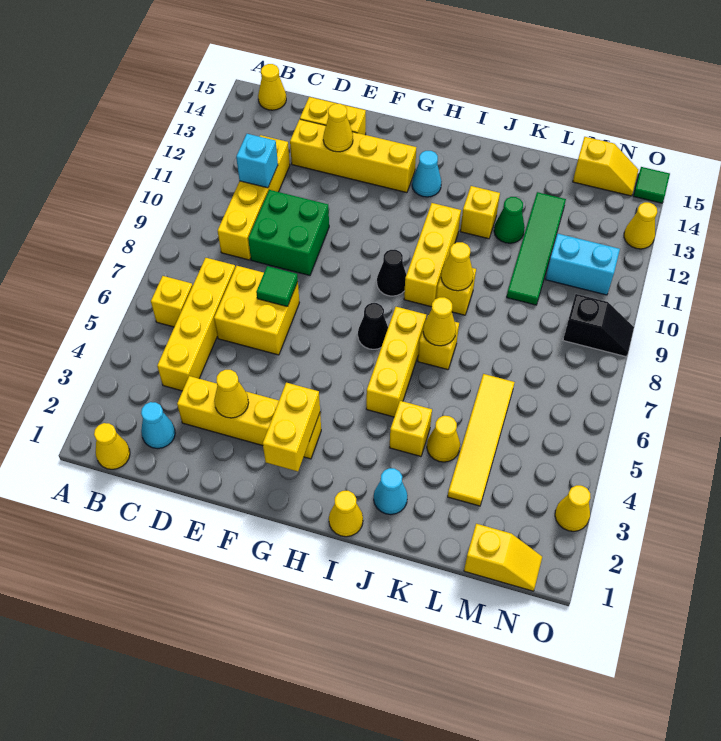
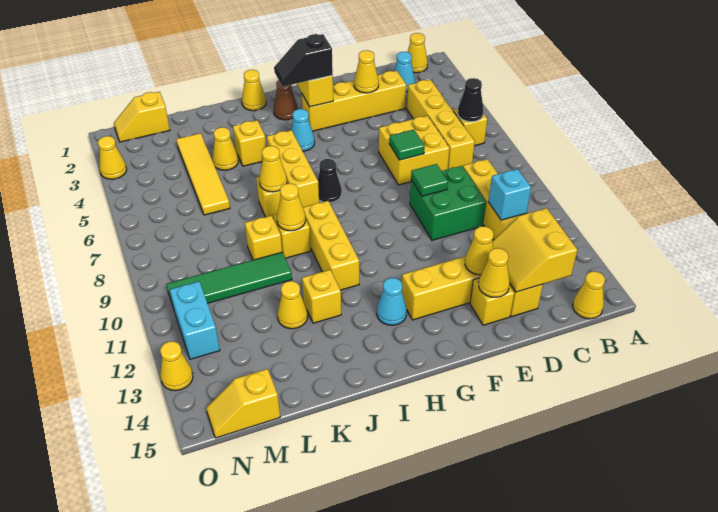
none -> yellow slope C13:D14 level 2 top C
none -> yellow cone E14 level 2
none -> brown cone H2 level 1
black cone H9 level 1 -> black cone B6 level 2
cyan cone J2 level 1 -> cyan cone H4 level 1
none -> yellow brick K9 level 1
green cone K12 level 1 -> yellow cone K12 level 1
green tile L10:L13 level 1 -> green tile K10:N10 level 1
cyan brick M11:N11 level 1 -> cyan brick N11:N12 level 1
black slope N9:O9 level 1 top N -> black slope G3:H3 level 3 top G
green tile O15 level 1 -> green tile E9 level 2

